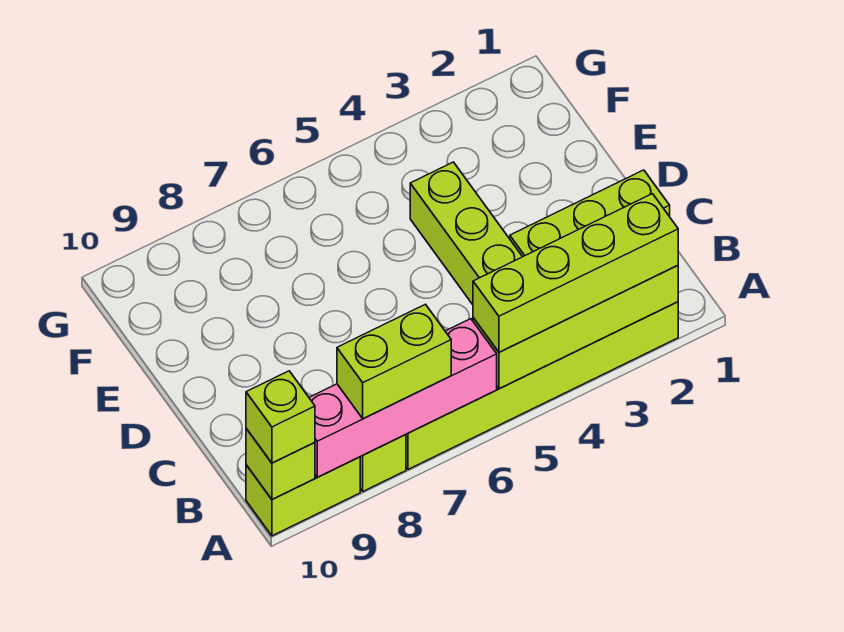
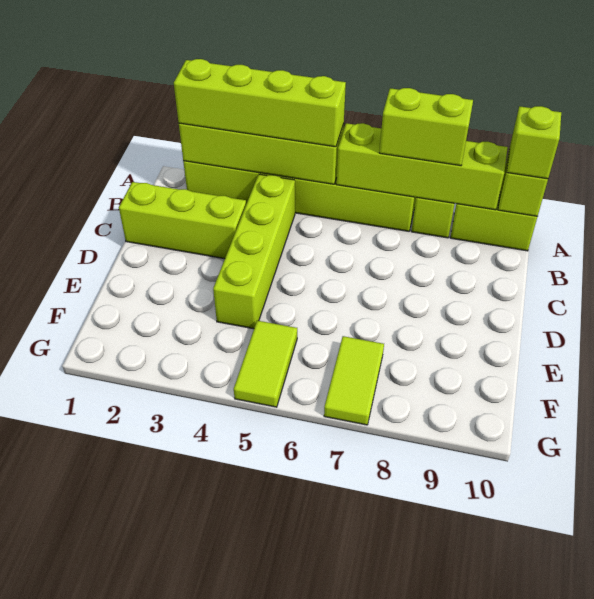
pink brick A6:A9 level 2 -> lime brick A6:A9 level 2
none -> lime tile F5:G5 level 1
none -> lime tile F7:G7 level 1

